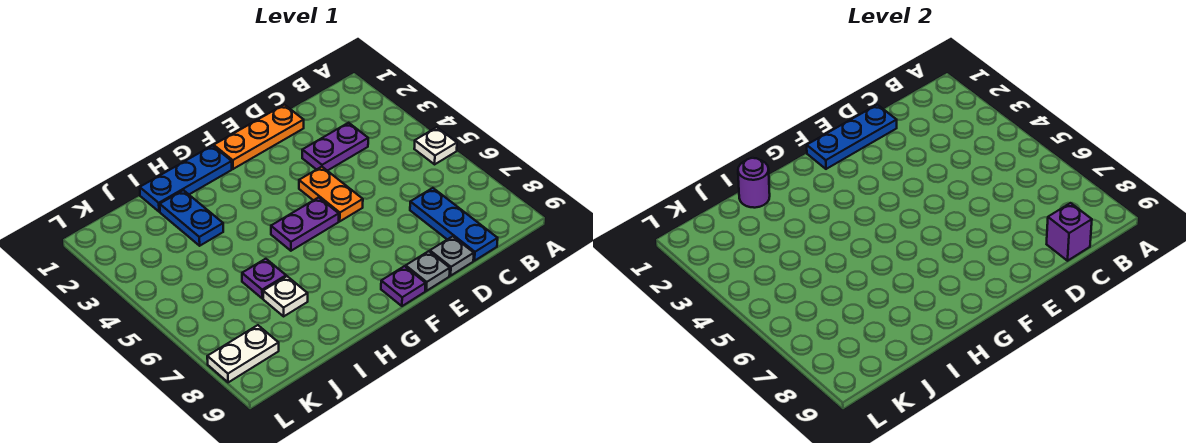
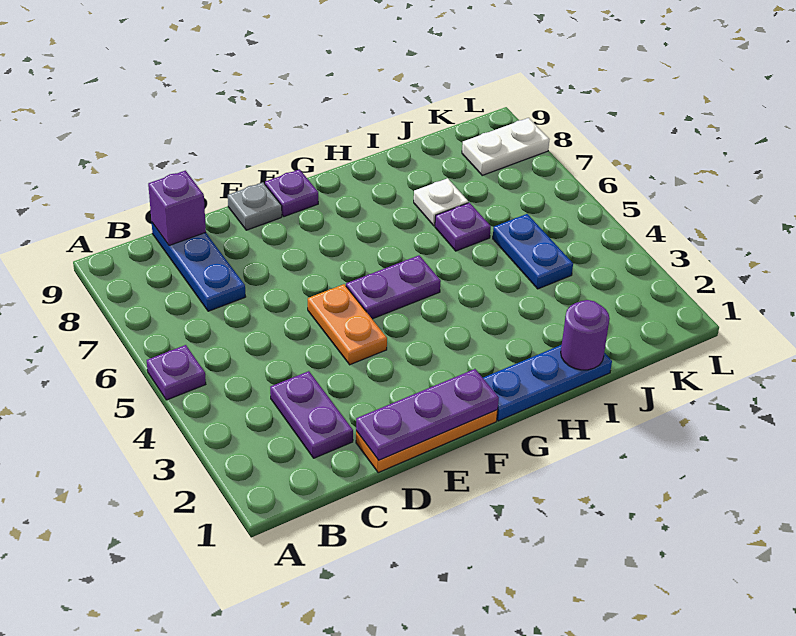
white plate A5 level 1 -> purple plate A5 level 1
purple plate C3:D3 level 1 -> purple plate C2:C3 level 1
blue plate D1:F1 level 2 -> purple plate D1:F1 level 2
grey plate D9 level 1 -> none
blue plate I2:I3 level 1 -> blue plate J4:J5 level 1

